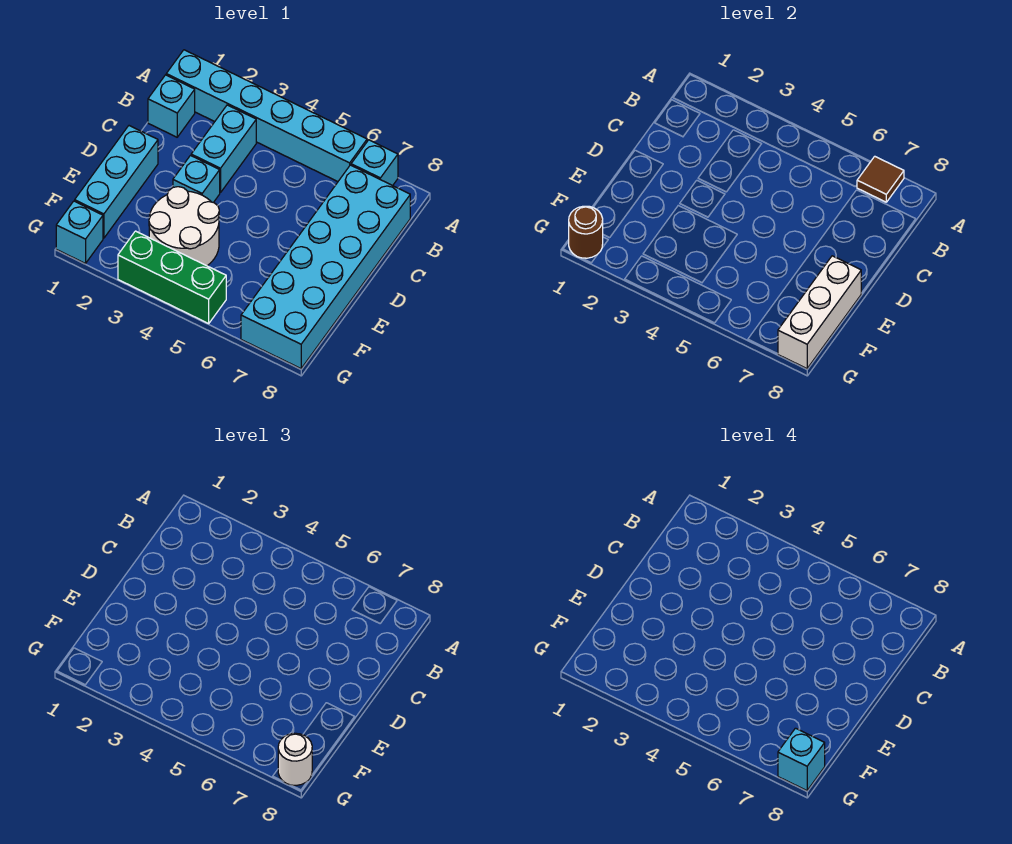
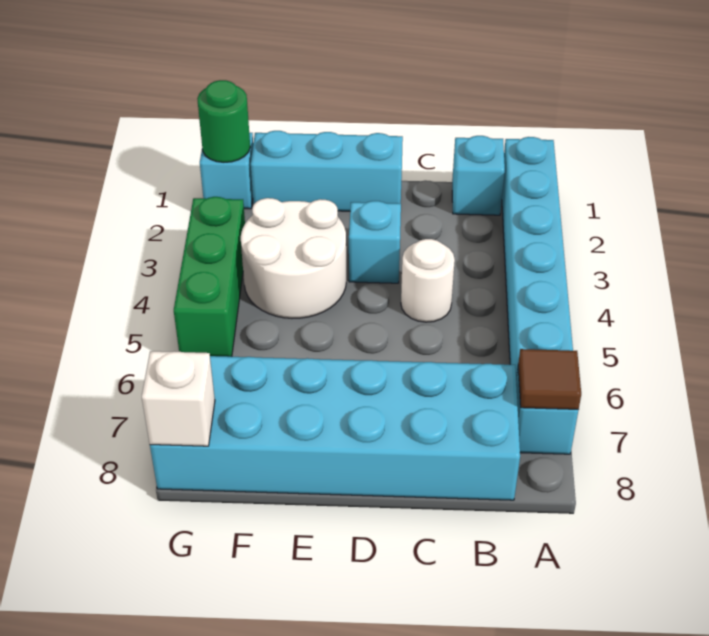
cyan brick B3:C3 level 1 -> none
white brick E8:G8 level 2 -> white brick G8 level 2
brown round brick G1 level 2 -> green round brick G1 level 2
white round brick G8 level 3 -> white round brick C4 level 1
cyan brick G8 level 4 -> none

